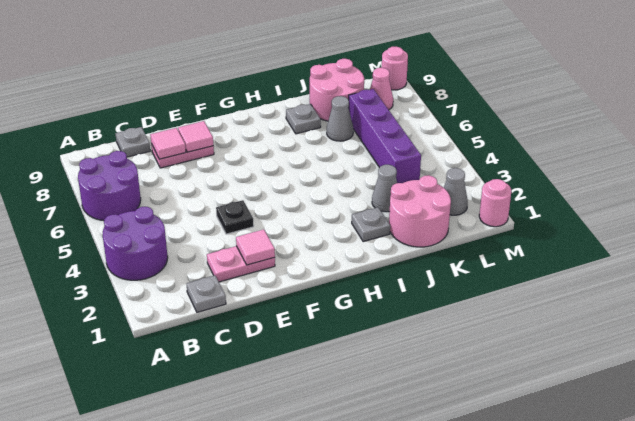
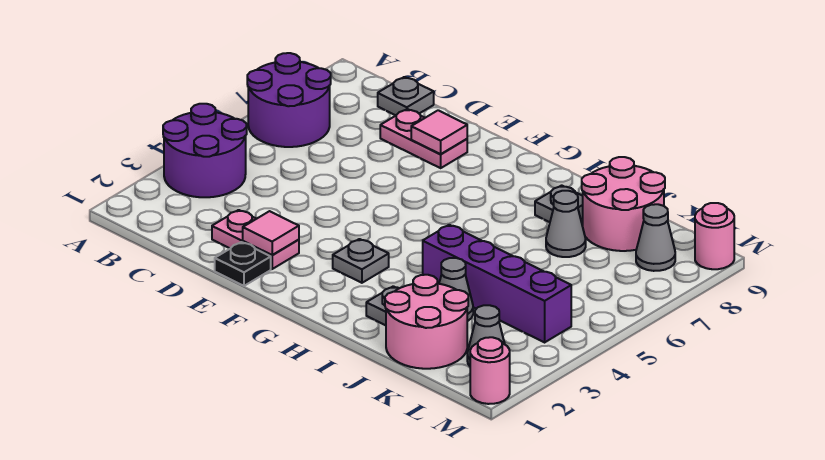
grey plate C1 level 1 -> grey plate G3 level 1
pink tile D8 level 2 -> none
black plate E4 level 1 -> black plate E1 level 1
purple brick K4:K7 level 1 -> purple brick I4:L4 level 1
pink cone L8 level 1 -> grey cone L8 level 1

